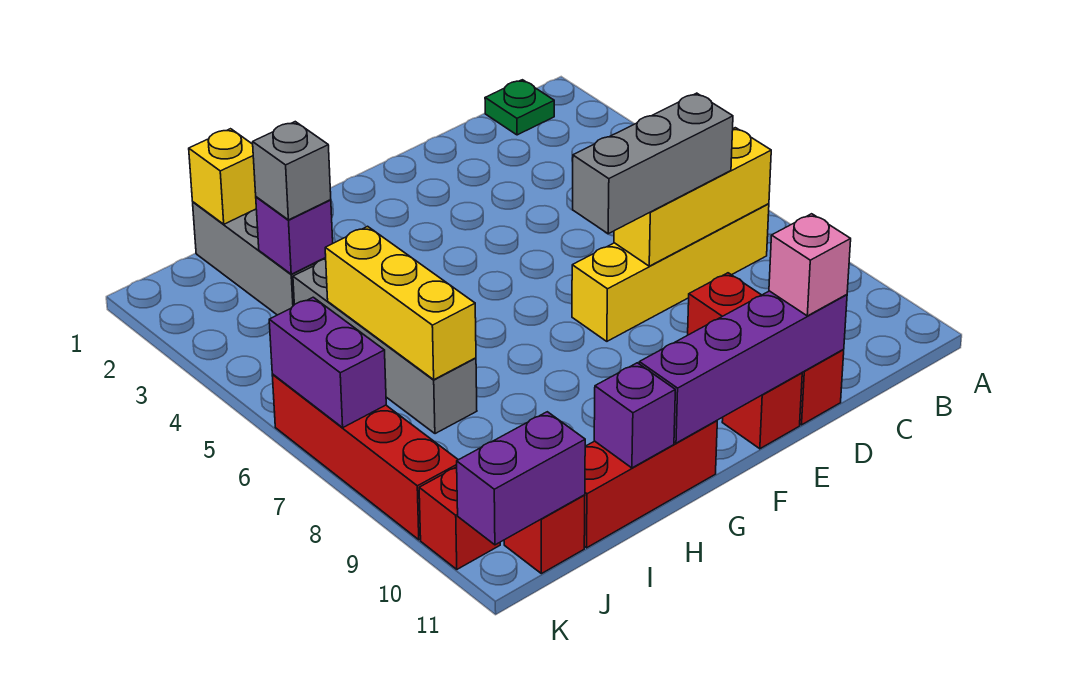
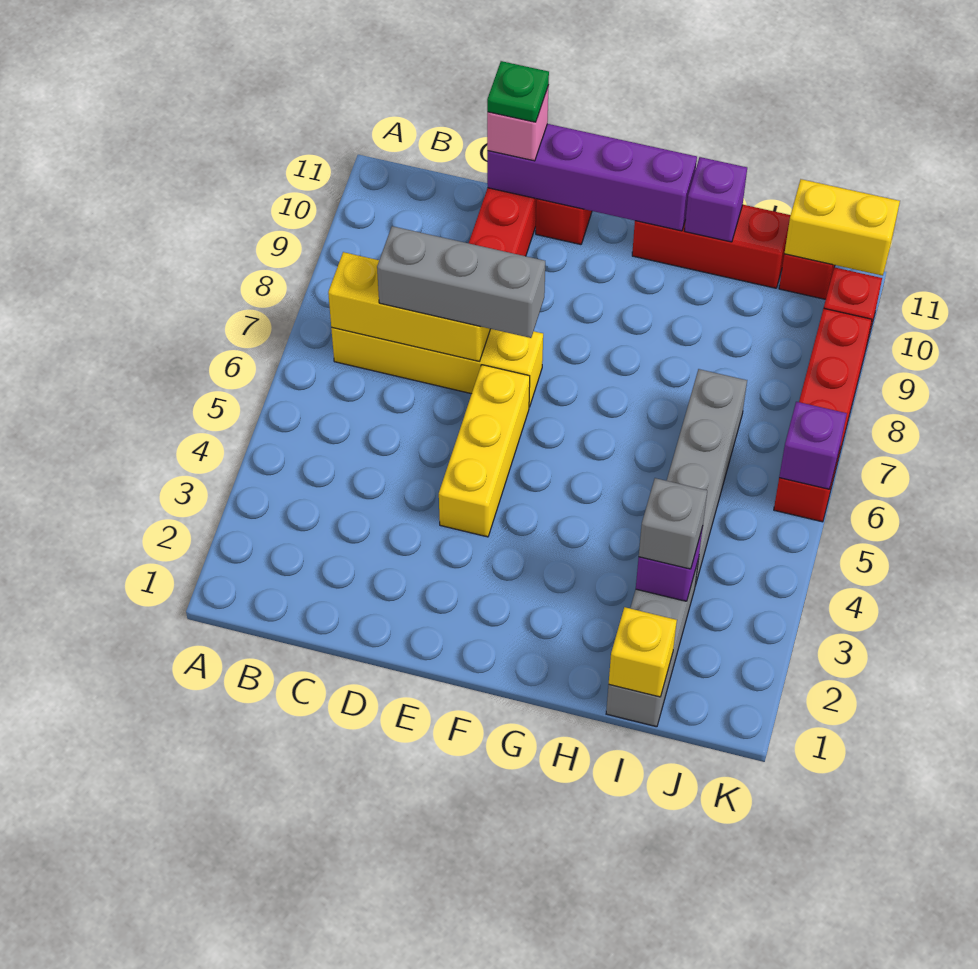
green plate B1 level 1 -> green plate D11 level 4
yellow brick I5:I7 level 2 -> yellow brick E4:E6 level 1
purple brick J11:K11 level 2 -> yellow brick J11:K11 level 2
purple brick K6:K7 level 2 -> purple brick K6 level 2

